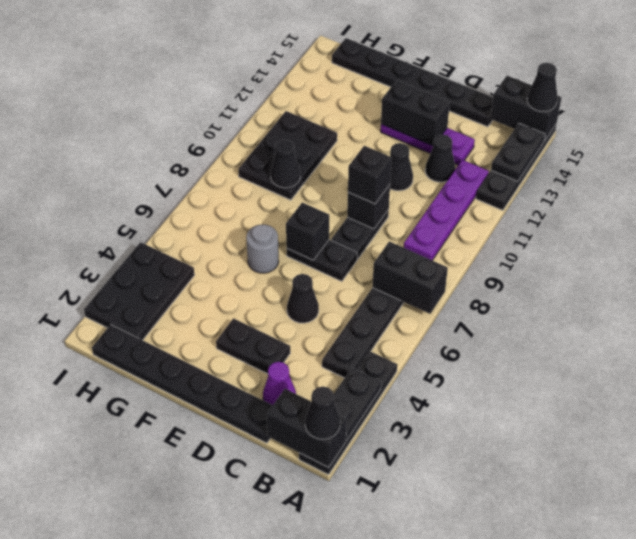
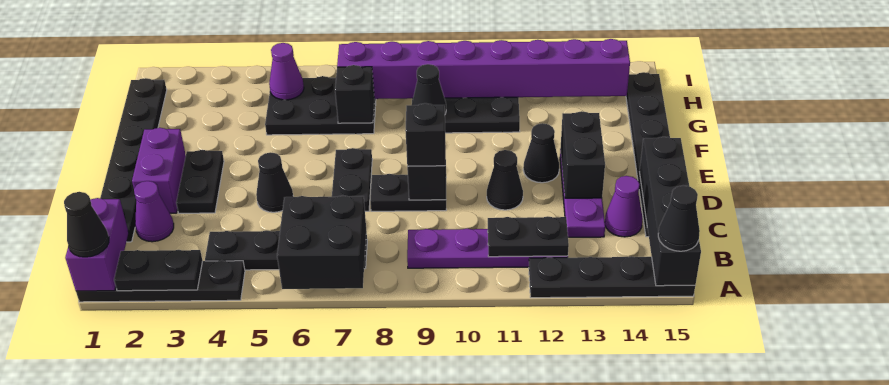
black brick A1:B1 level 2 -> purple brick A1:B1 level 2
black brick A7:B7 level 2 -> black brick A6:B7 level 2
black plate A13:A14 level 2 -> black plate B11:B12 level 2
black brick A15:B15 level 2 -> black brick A15:D15 level 2
black cone C12 level 1 -> black cone E12 level 1
none -> purple cone C14 level 1
none -> purple brick D2:E2 level 1
black brick E7 level 2 -> black brick G7 level 2
grey round brick F6 level 1 -> none
black plate H2:I4 level 1 -> black plate G5:H7 level 1
none -> purple cone H5 level 2
none -> purple brick H7:H14 level 2

